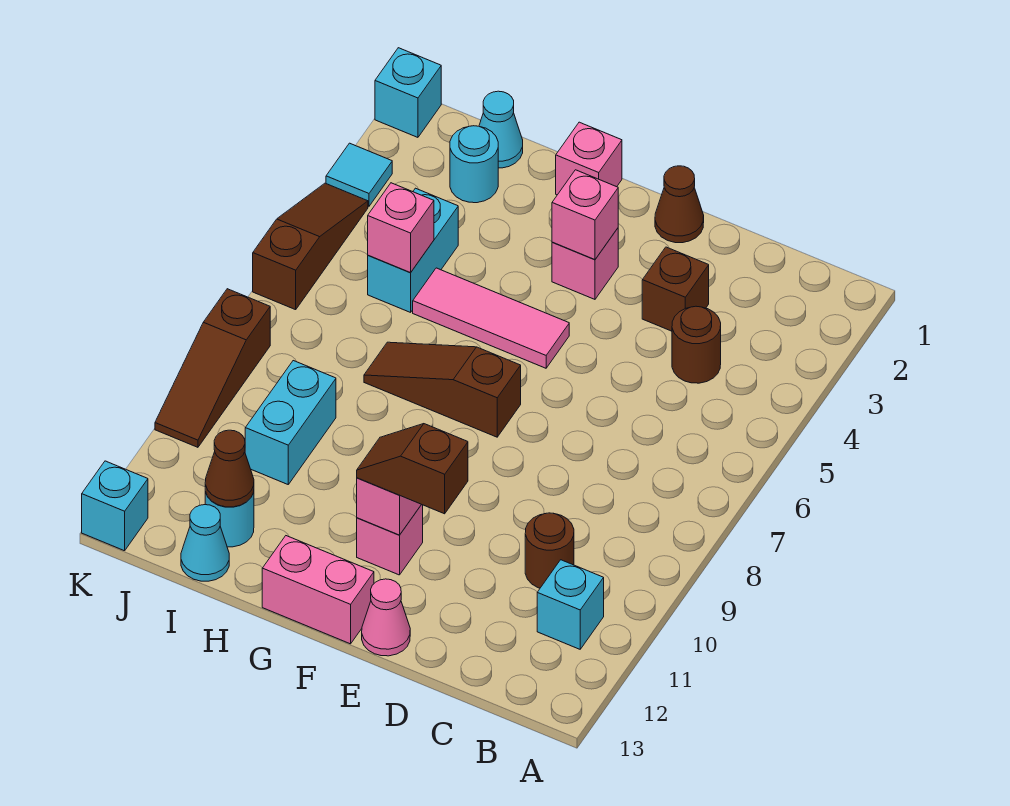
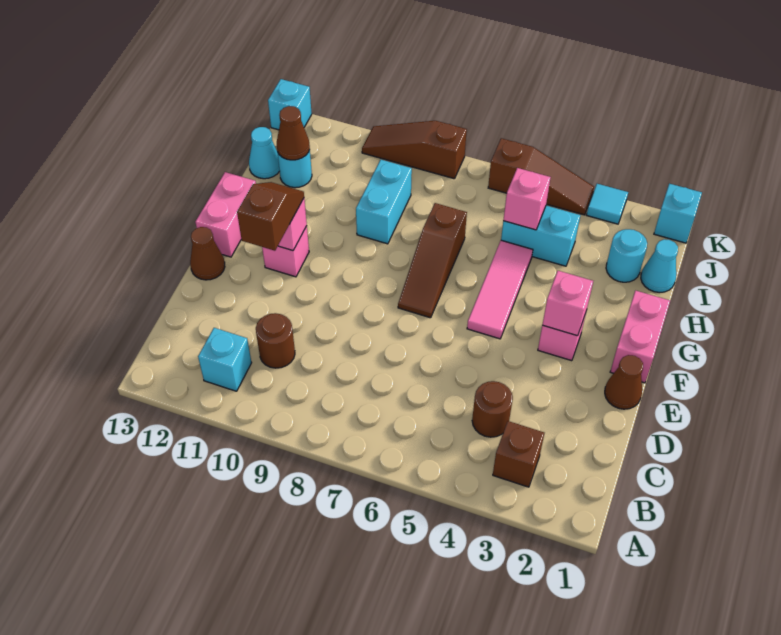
brown brick D3 level 1 -> brown brick B3 level 1
pink cone E13 level 1 -> brown cone E13 level 1
brown slope F7:H7 level 1 top F -> brown slope F7:H7 level 1 top H
pink brick G1 level 1 -> pink brick F1:G1 level 1
cyan brick I9:I10 level 1 -> cyan brick H9:I9 level 1

